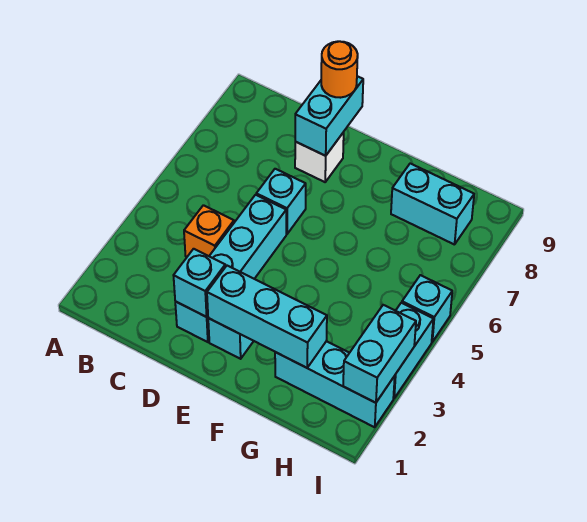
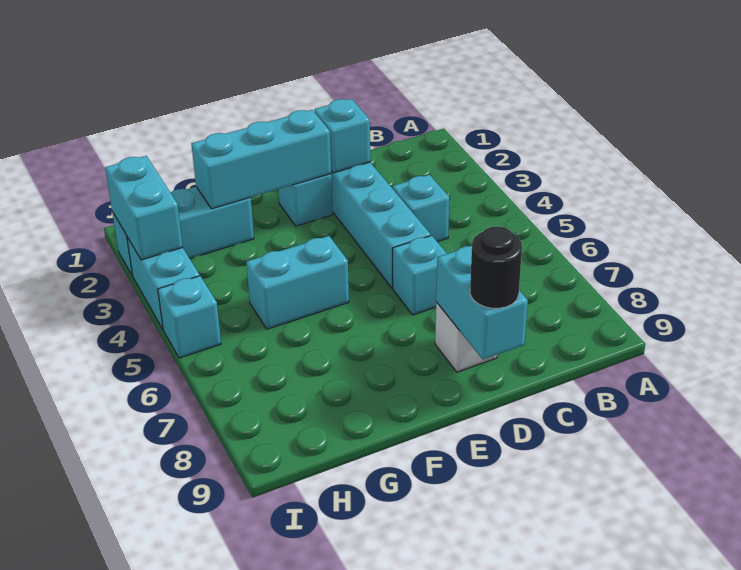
orange brick C4 level 1 -> cyan brick C4 level 1
orange round brick D9 level 3 -> black round brick D9 level 3
cyan brick G8:H8 level 1 -> cyan brick F5:G5 level 1

